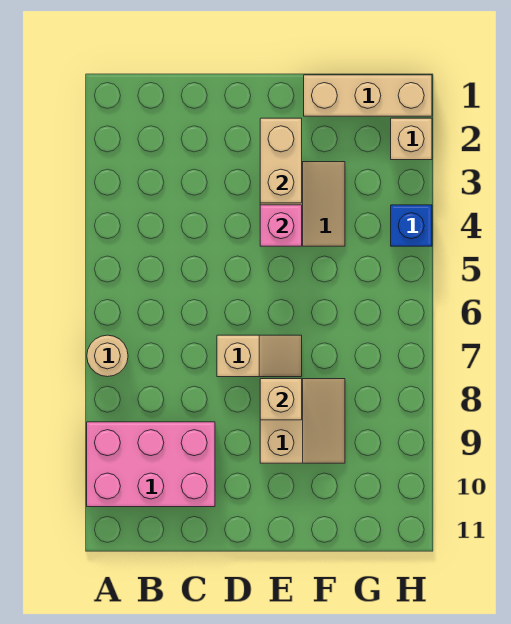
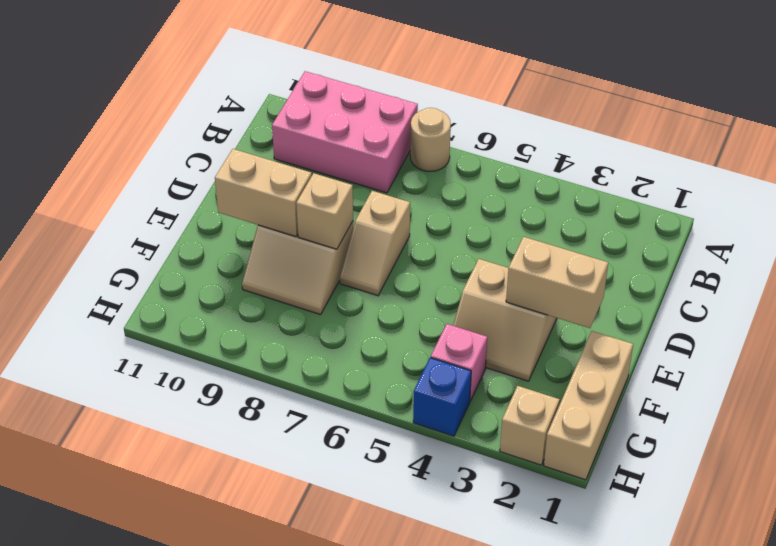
pink brick A9:C10 level 1 -> pink brick A8:B10 level 1
pink brick E4 level 2 -> pink brick G4 level 1
none -> tan brick E9:E10 level 2

